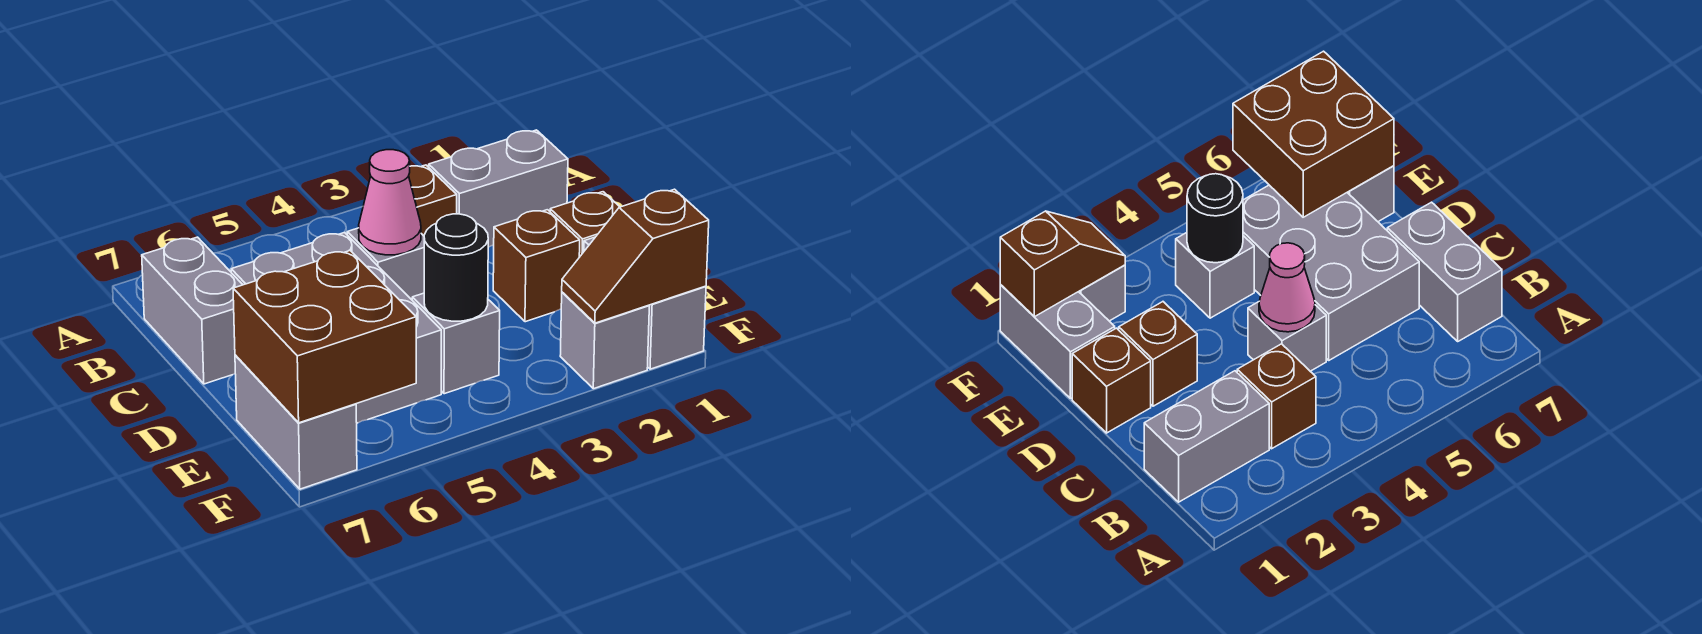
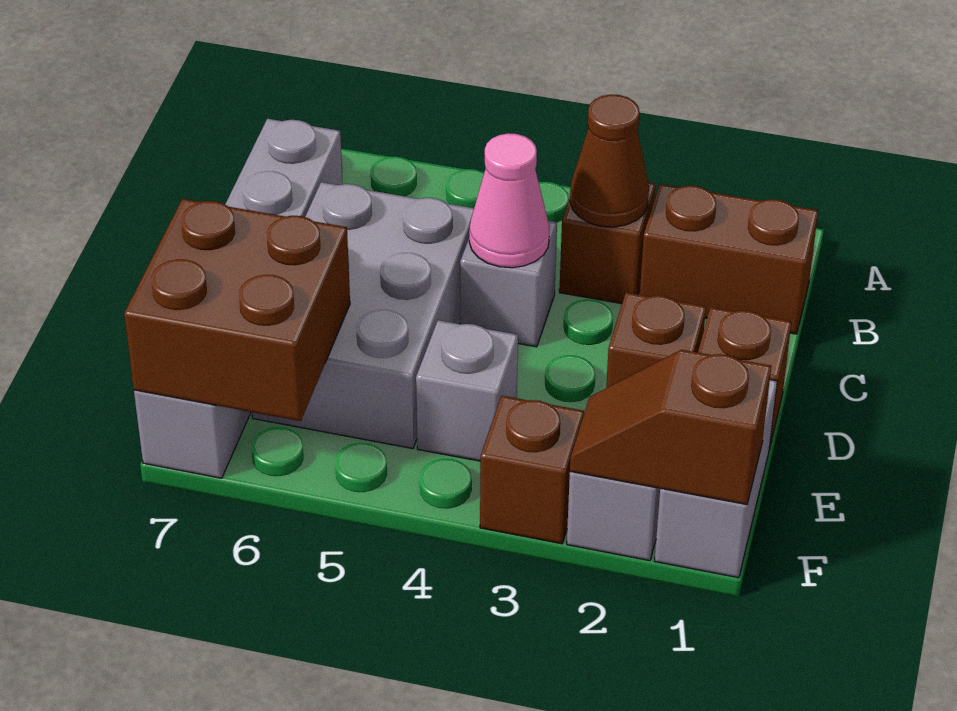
grey brick B1:B2 level 1 -> brown brick B1:B2 level 1
none -> brown cone B3 level 2
black round brick E4 level 2 -> none
none -> brown brick F3 level 1

